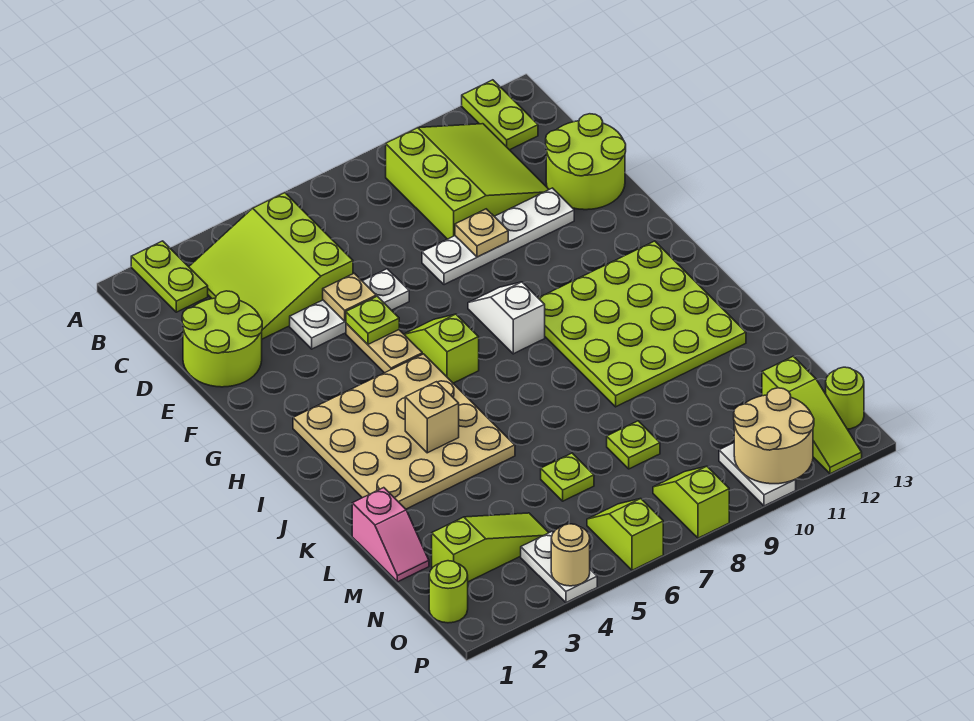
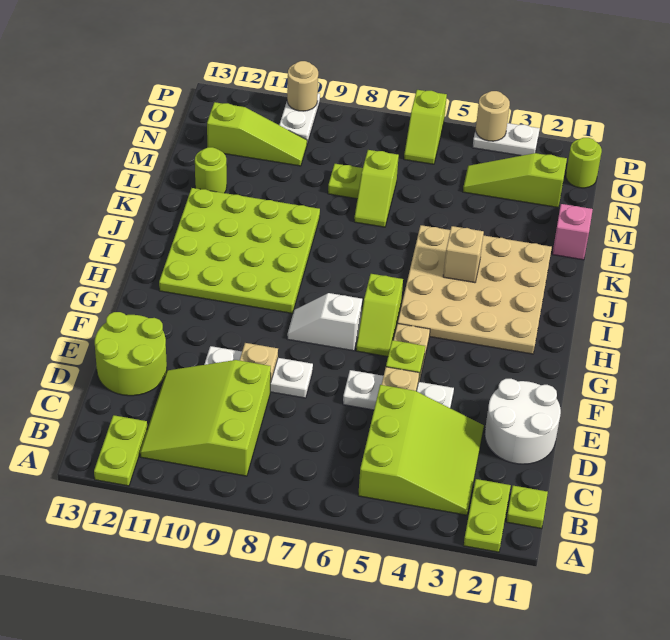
lime round brick D1:E2 level 1 -> white round brick D1:E2 level 1
white plate E8:E11 level 1 -> white plate E8:E10 level 1
white slope G8:H8 level 1 top H -> white slope G7:G8 level 1 top 7
lime plate M6 level 1 -> lime plate B1 level 1
lime slope N12:P12 level 1 top N -> lime slope N10:N12 level 1 top 12
white plate O4:P4 level 1 -> white plate P3:P4 level 1
lime slope O8:P8 level 1 top P -> lime slope L7:M7 level 1 top M
tan round brick O10:P11 level 2 -> tan round brick P10 level 2
lime round brick O13 level 1 -> lime round brick L12 level 1

